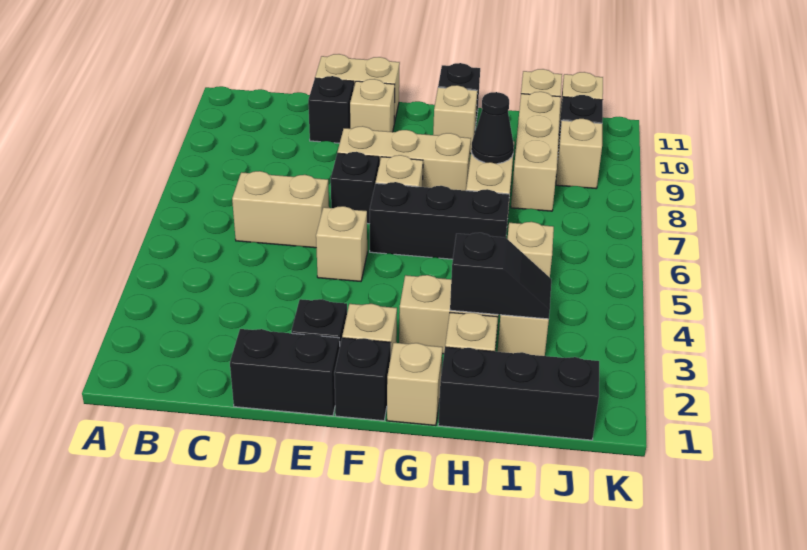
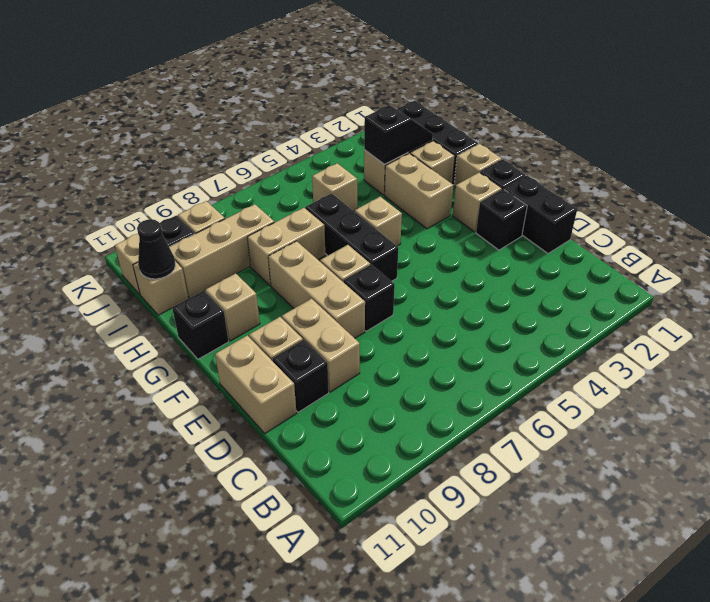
tan brick C6:D6 level 1 -> tan brick D9:E9 level 1
tan brick E5 level 1 -> tan brick G5 level 1
black slope H3:I3 level 2 top H -> black slope I2:I3 level 2 top 3
black cone H8 level 2 -> black cone I11 level 2

